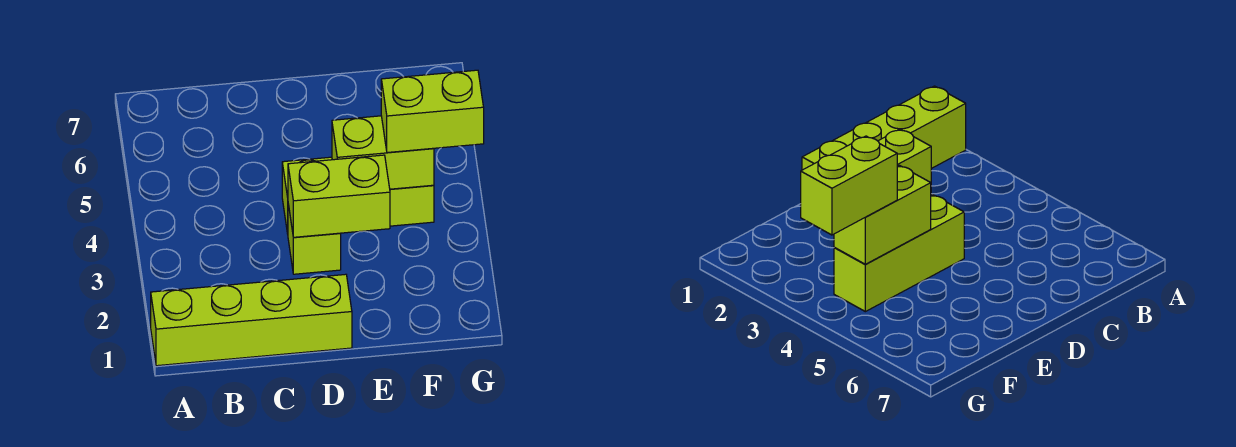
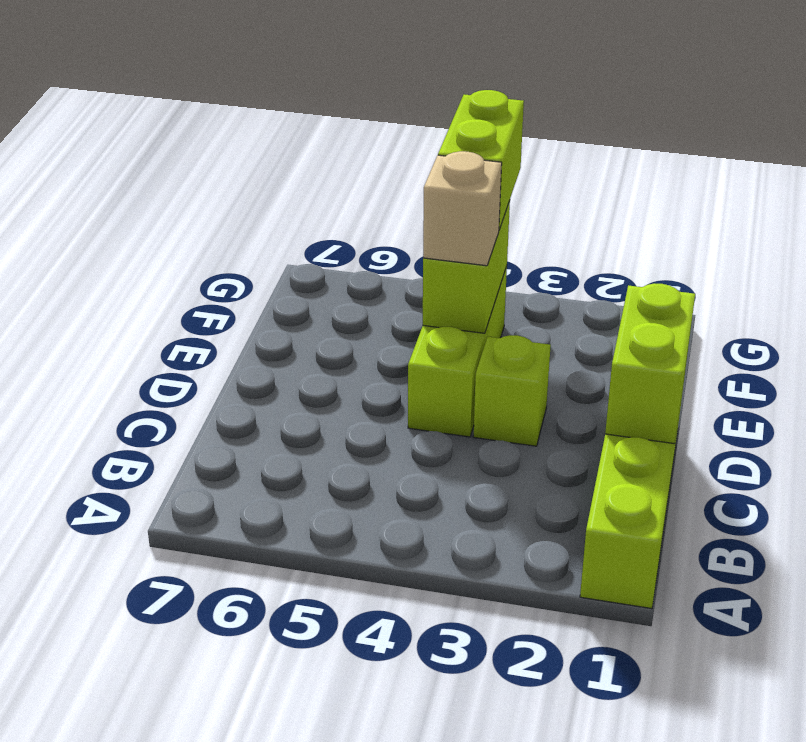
lime brick D3:E3 level 2 -> lime brick C1:D1 level 2
none -> tan brick E4 level 3

